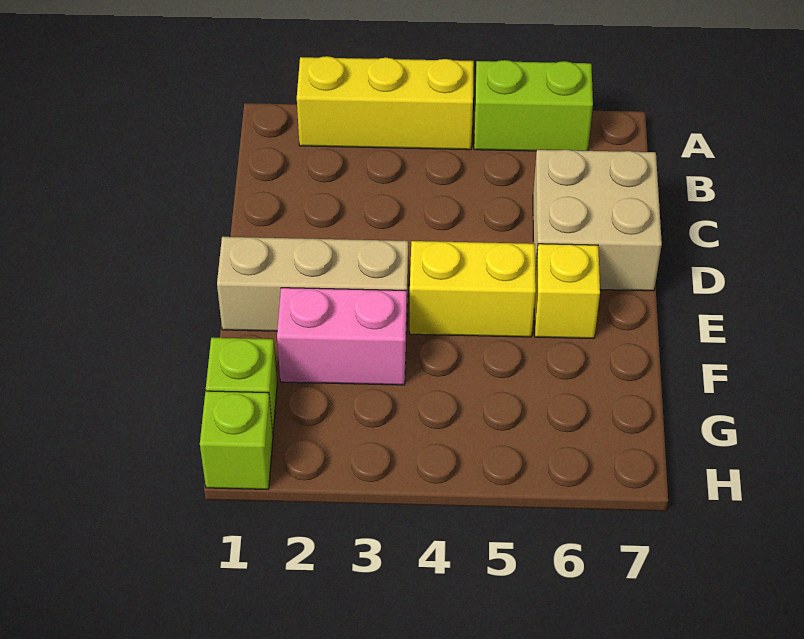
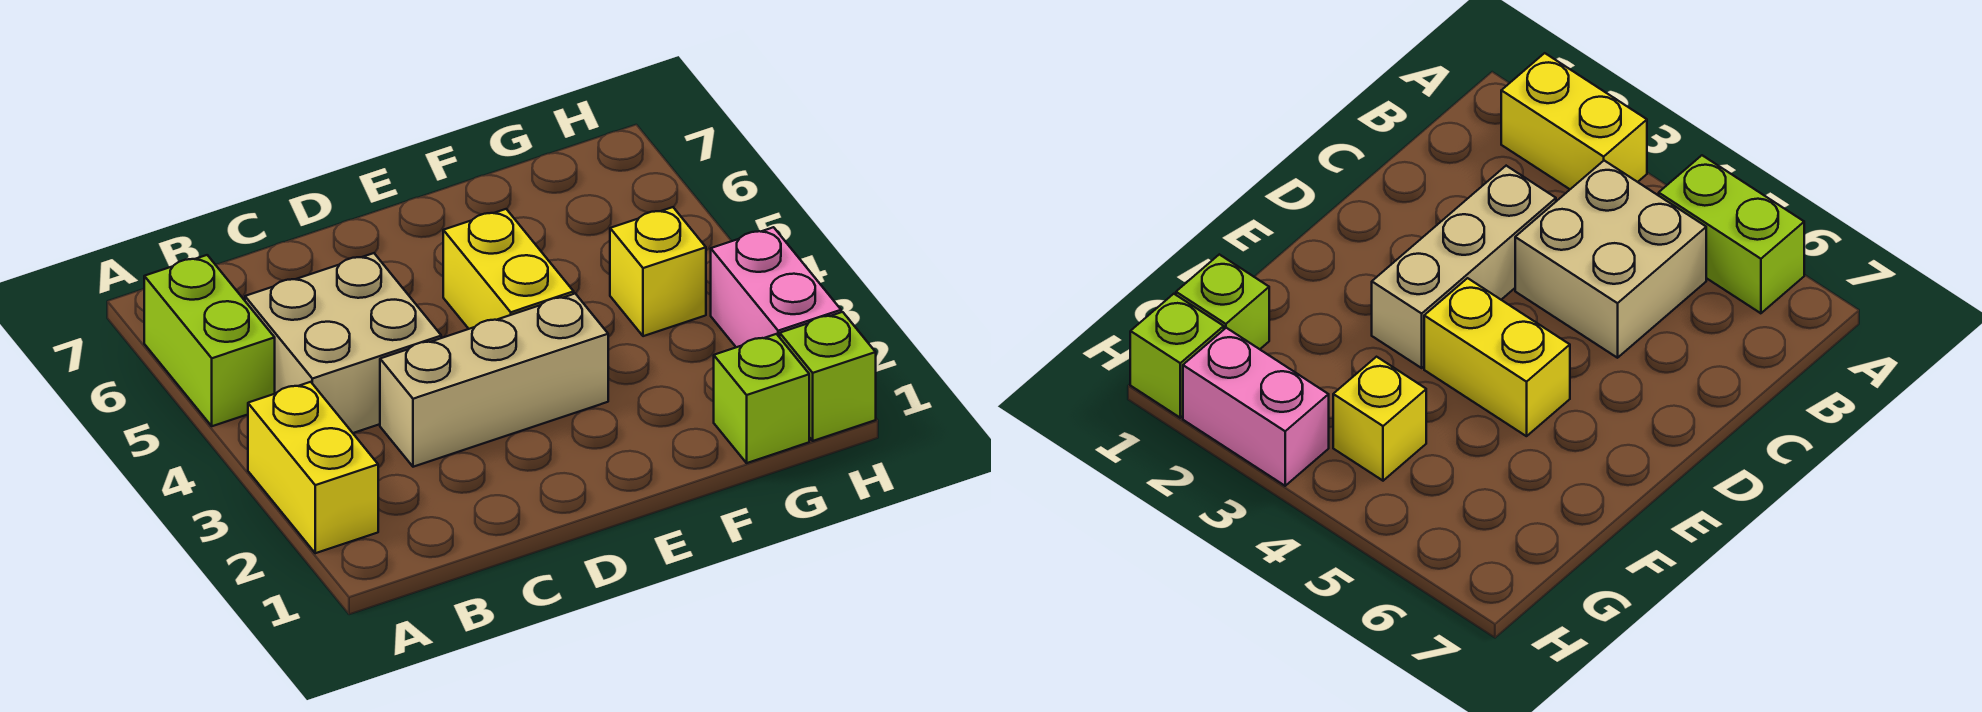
yellow brick A2:A4 level 1 -> yellow brick A2:A3 level 1
tan brick C6:D7 level 1 -> tan brick B4:C5 level 1
tan brick E1:E3 level 1 -> tan brick C3:E3 level 1
yellow brick E6 level 1 -> yellow brick G4 level 1
pink brick F2:F3 level 1 -> pink brick H2:H3 level 1

